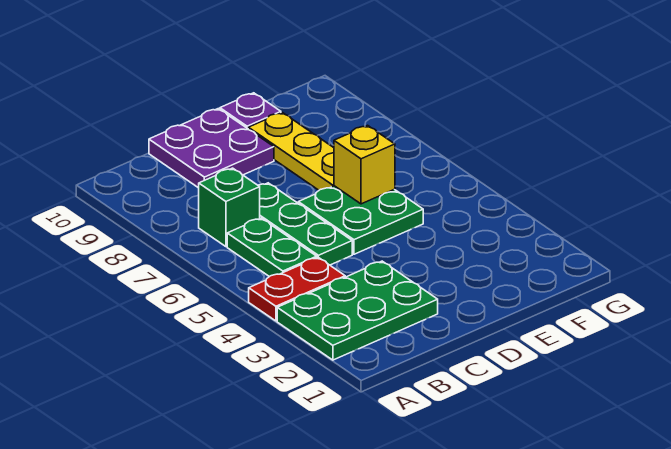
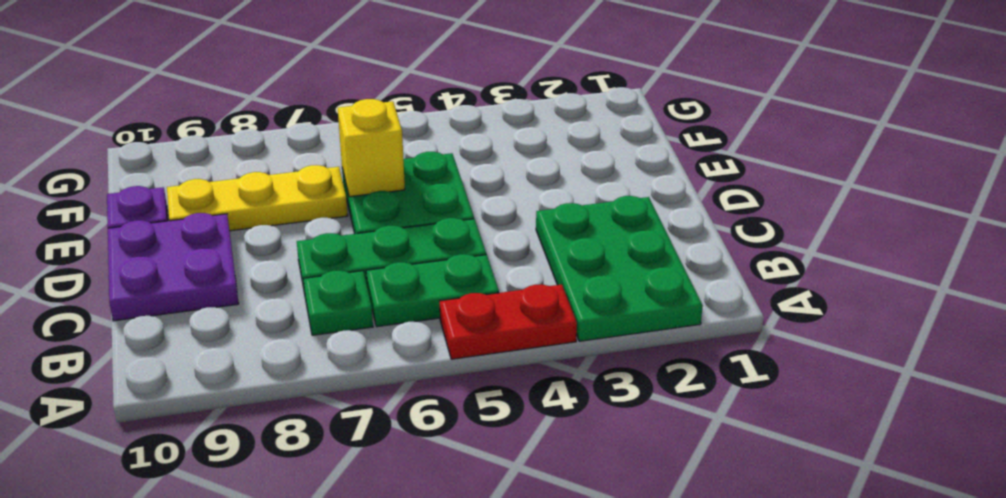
red plate A4:B4 level 1 -> red plate A4:A5 level 1
green brick B7 level 1 -> green plate B7 level 1

